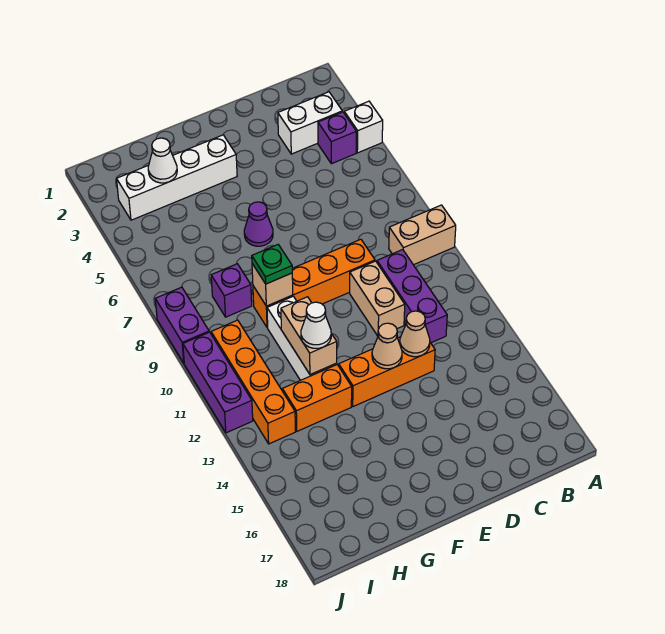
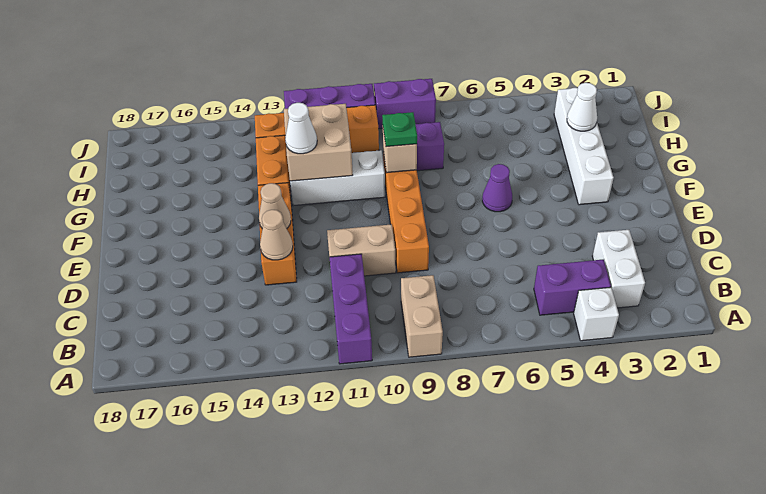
purple brick B4 level 1 -> purple brick B4:B5 level 1
purple brick C10:C12 level 1 -> purple brick A11:C11 level 1
tan brick G11:G12 level 2 -> tan brick G11:H12 level 2

